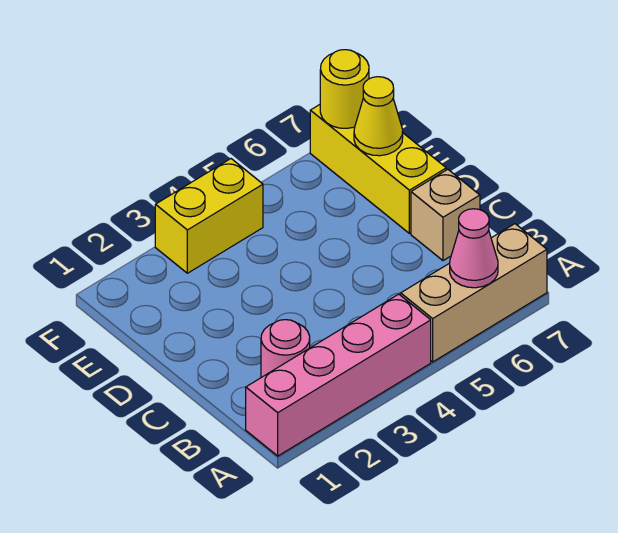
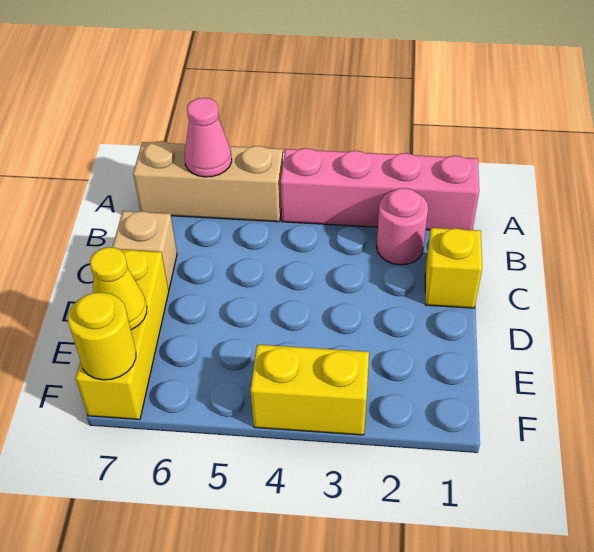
none -> yellow brick C1 level 1

